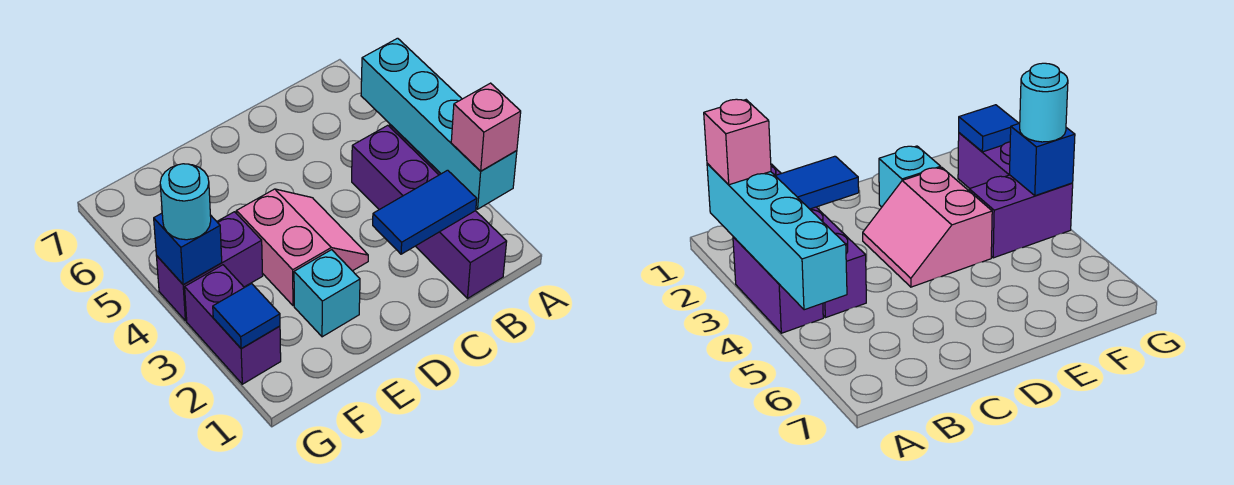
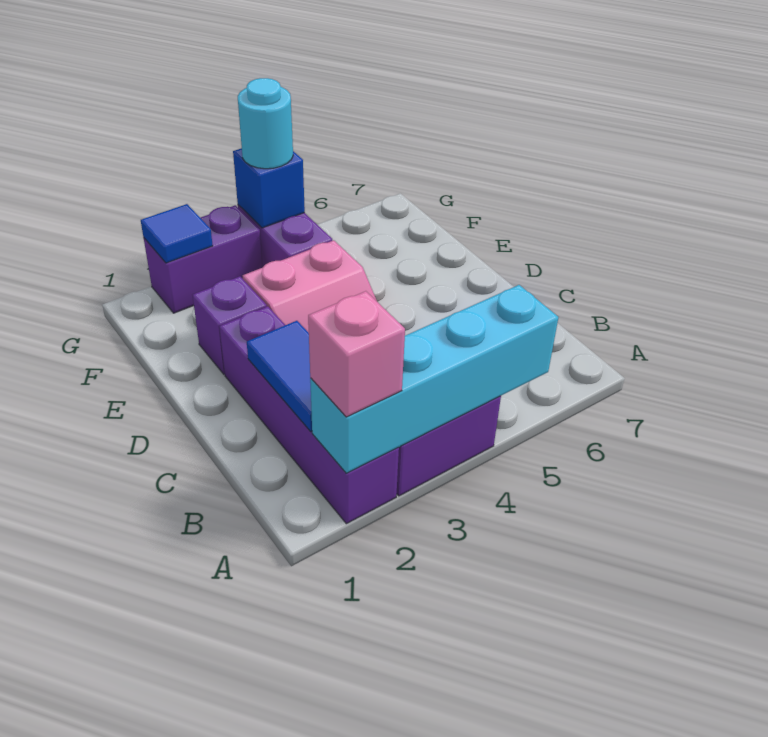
purple brick B1:B4 level 1 -> purple brick A2:D2 level 1
cyan brick E2 level 1 -> purple brick E2 level 1

